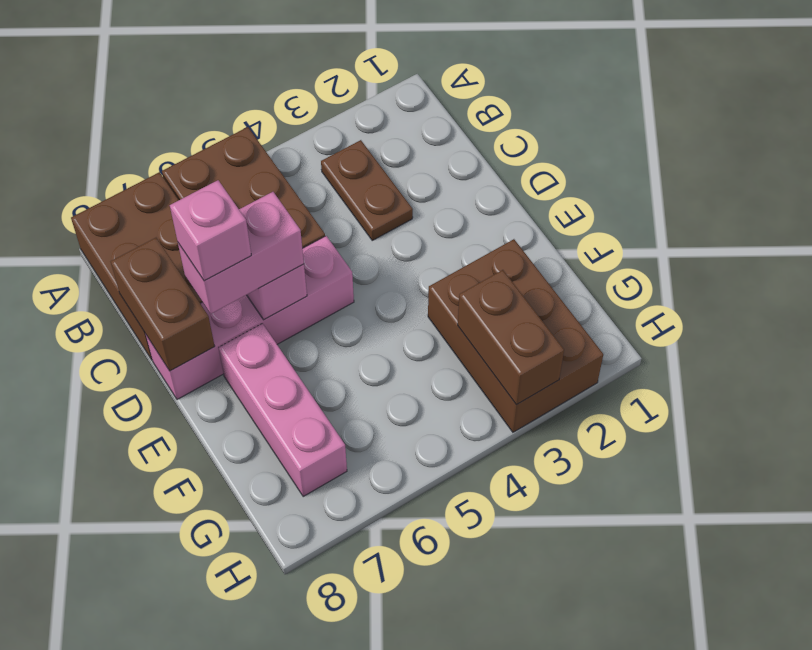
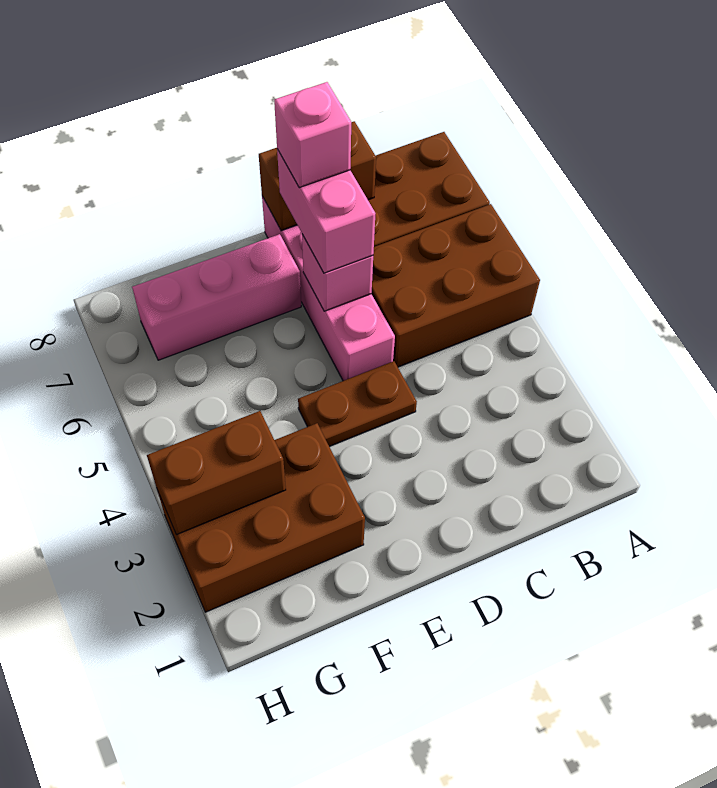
brown plate B3:C3 level 1 -> brown plate D4:E4 level 1

